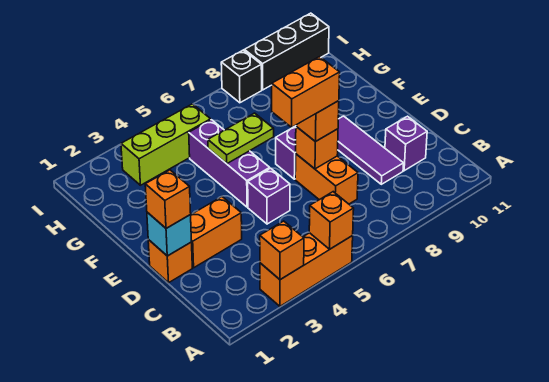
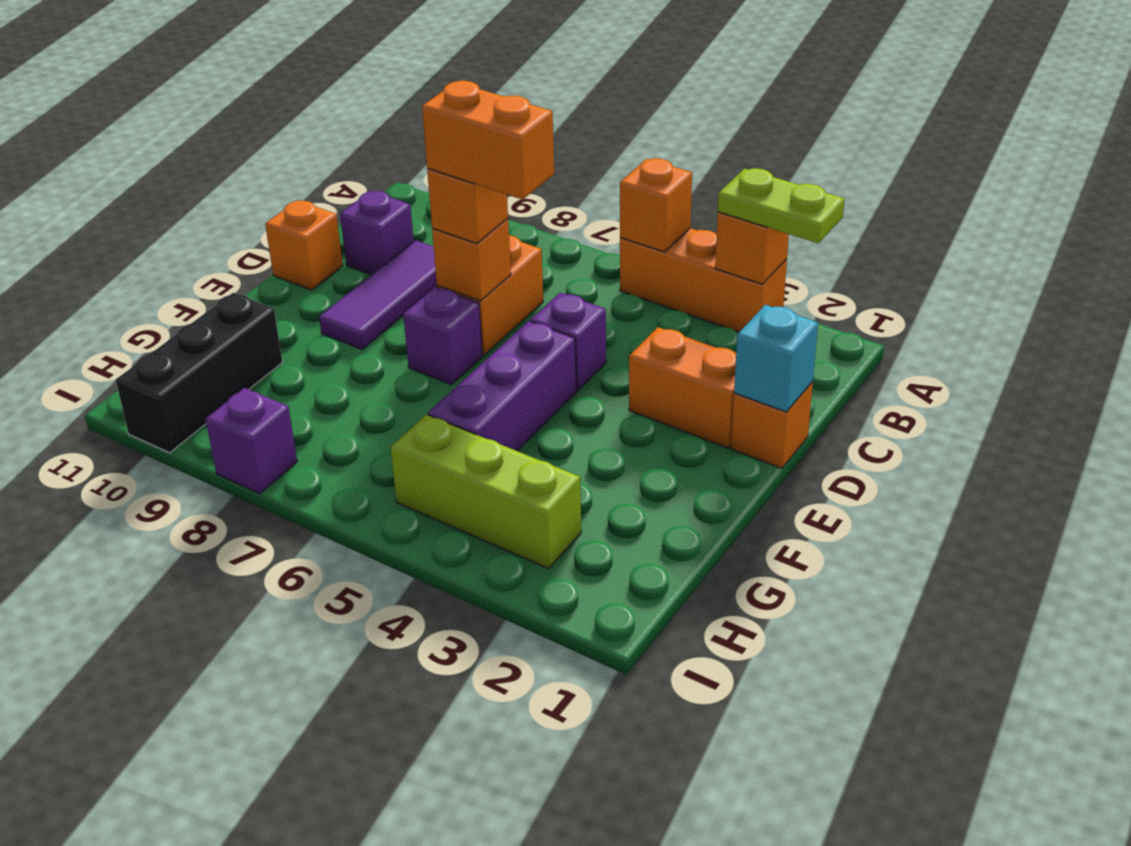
orange brick D1 level 3 -> orange brick D11 level 1
lime plate F5:F6 level 2 -> lime plate A2:A3 level 3
black brick I8 level 1 -> purple brick I8 level 1
black brick I9:I11 level 1 -> black brick G10:I10 level 1

